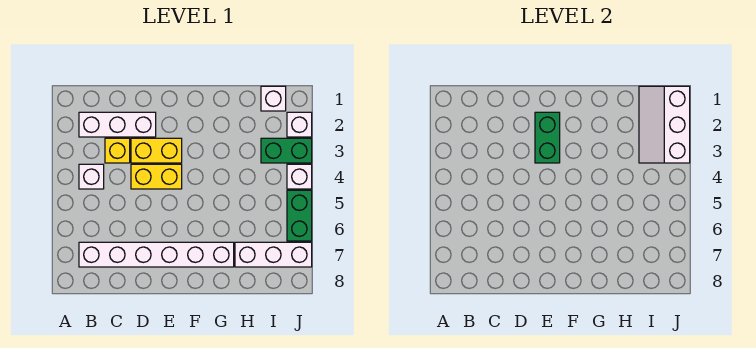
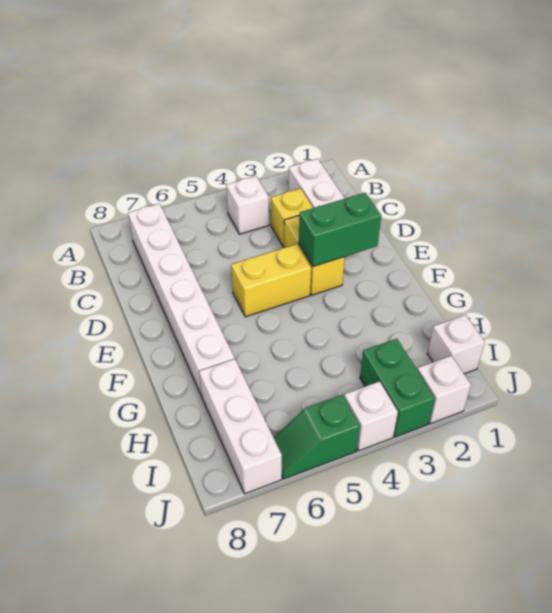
yellow brick D4:E4 level 1 -> yellow brick E4:E5 level 1
white slope I1:J3 level 2 top J -> none
green brick J5:J6 level 1 -> green slope J5:J6 level 1 top 5

